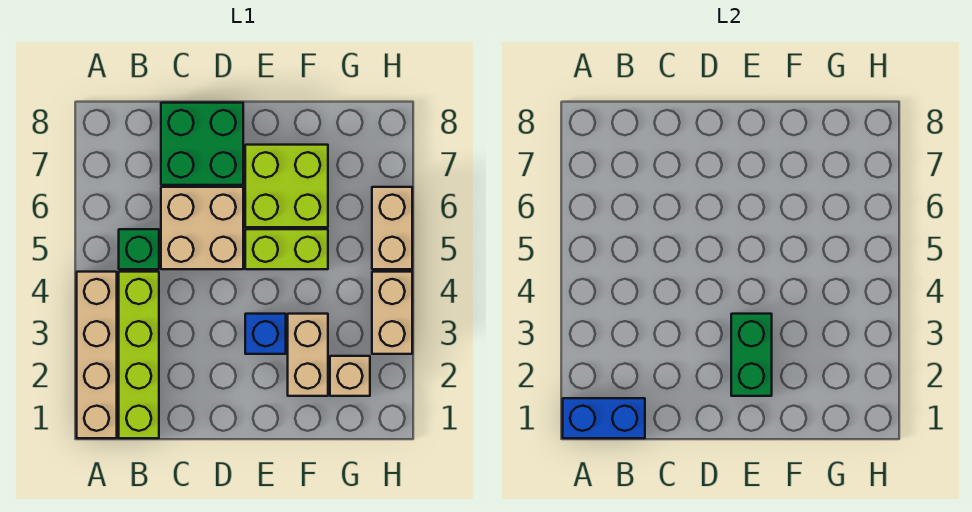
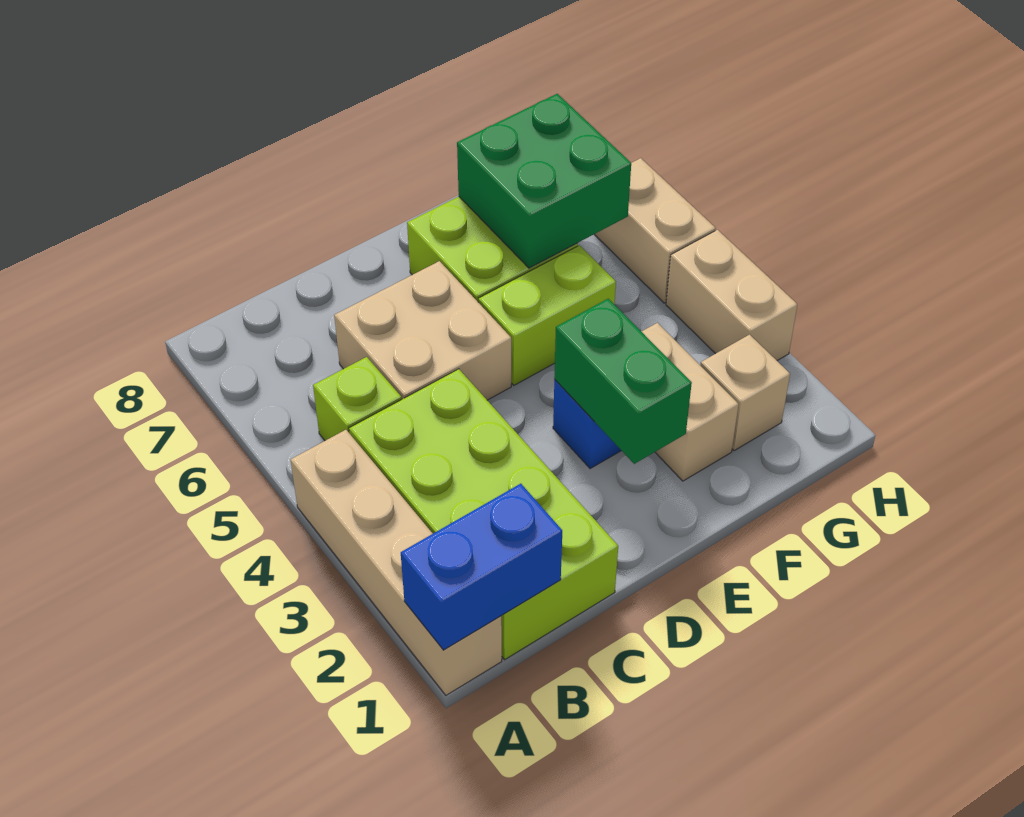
lime brick B1:B4 level 1 -> lime brick B1:C4 level 1
green brick B5 level 1 -> lime brick B5 level 1
green brick C7:D8 level 1 -> green brick F6:G7 level 2

